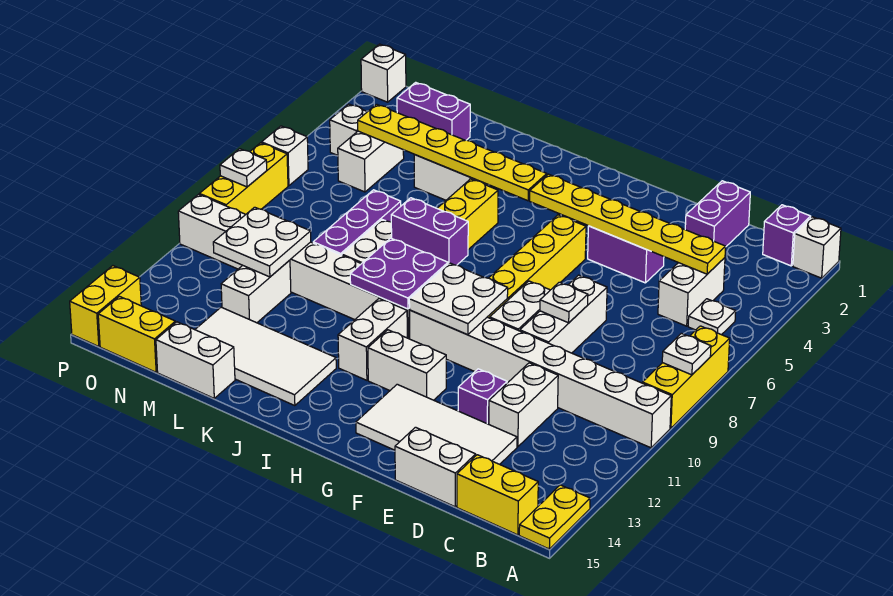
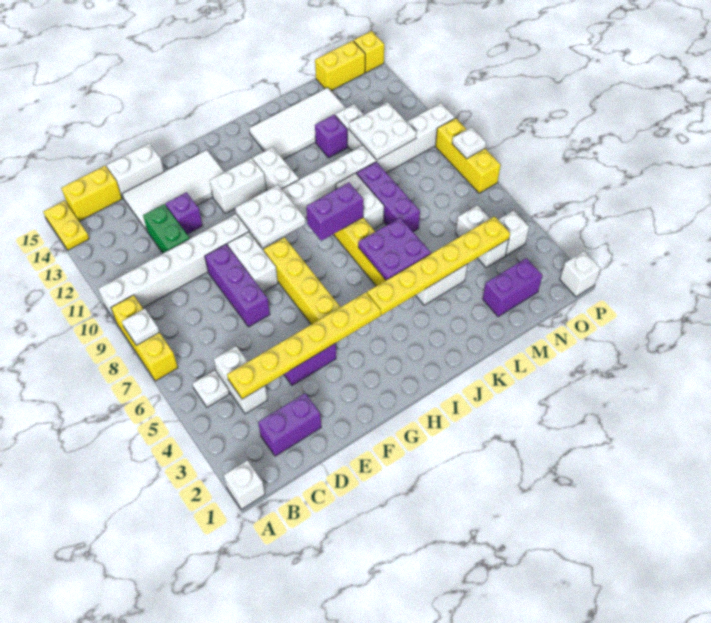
purple brick B1 level 1 -> purple brick L12 level 1
purple brick D1:D2 level 1 -> purple brick C2:D2 level 1
white brick D11:D12 level 1 -> green brick D11:D12 level 1
white brick E7:E9 level 1 -> purple brick E7:E9 level 1
white plate E8 level 2 -> none
purple plate I9:J10 level 2 -> purple plate J5:K6 level 2
white brick L15:M15 level 1 -> none
white brick P6 level 1 -> none
yellow brick P14:P15 level 1 -> yellow brick P15 level 1

